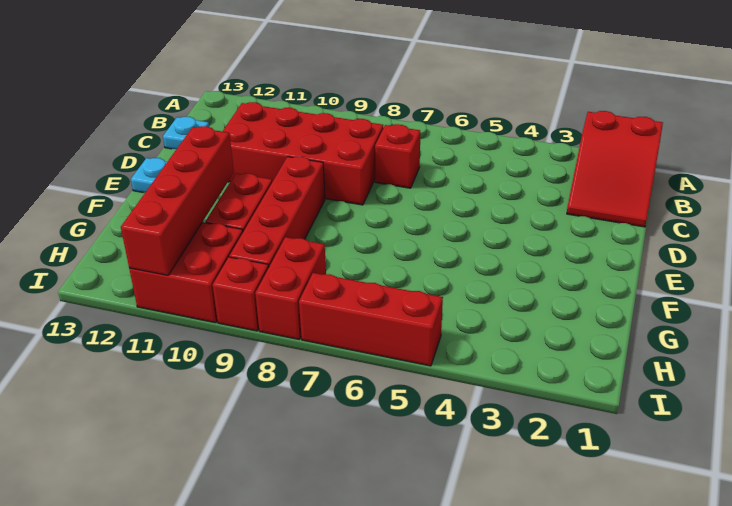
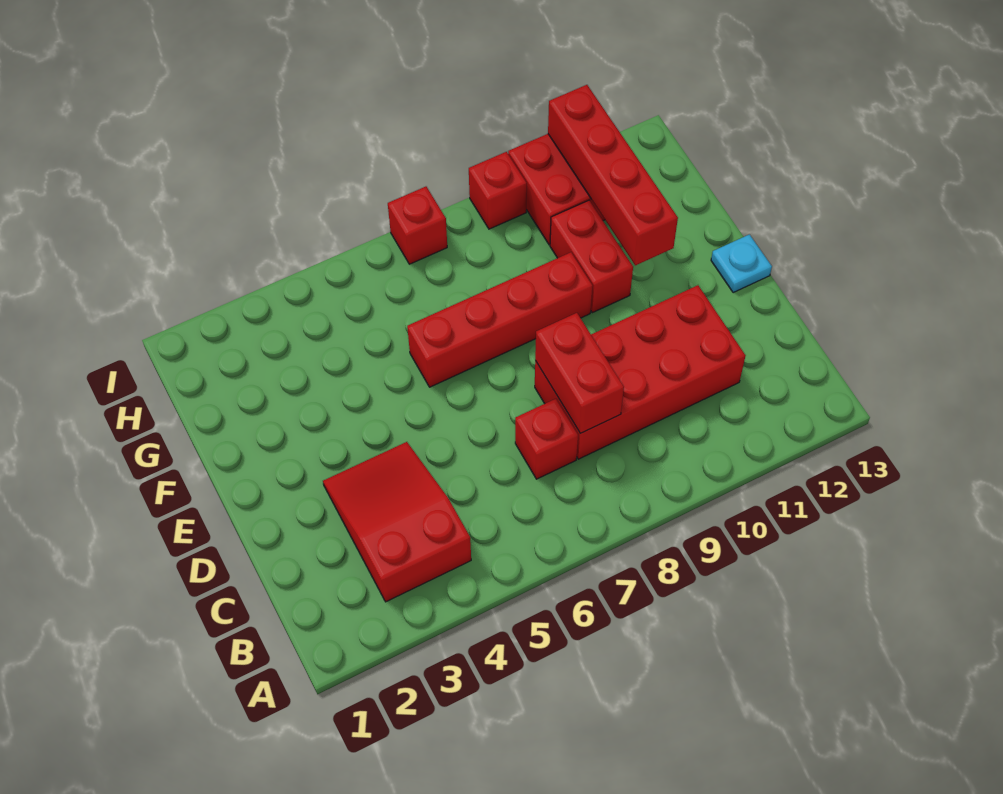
red slope A1:C2 level 1 top A -> red slope B3:D4 level 1 top B
cyan plate C13 level 1 -> none
red brick E9:H9 level 1 -> red brick F6:F9 level 1
red brick H8:I8 level 1 -> red brick C8:D8 level 2
red brick I5:I7 level 1 -> red brick I7 level 1

